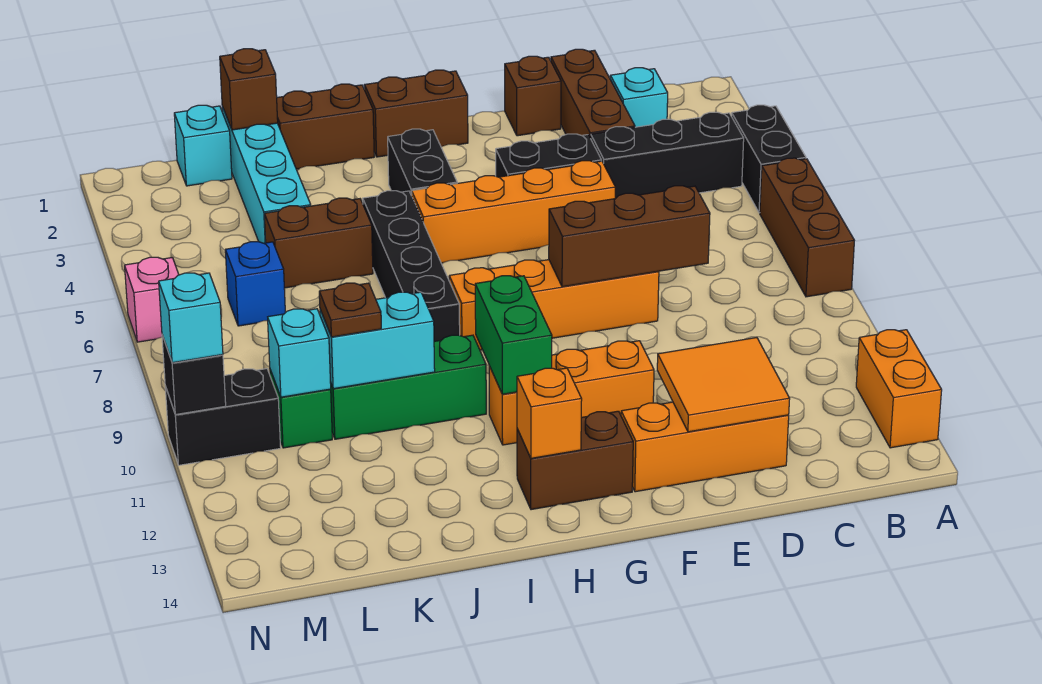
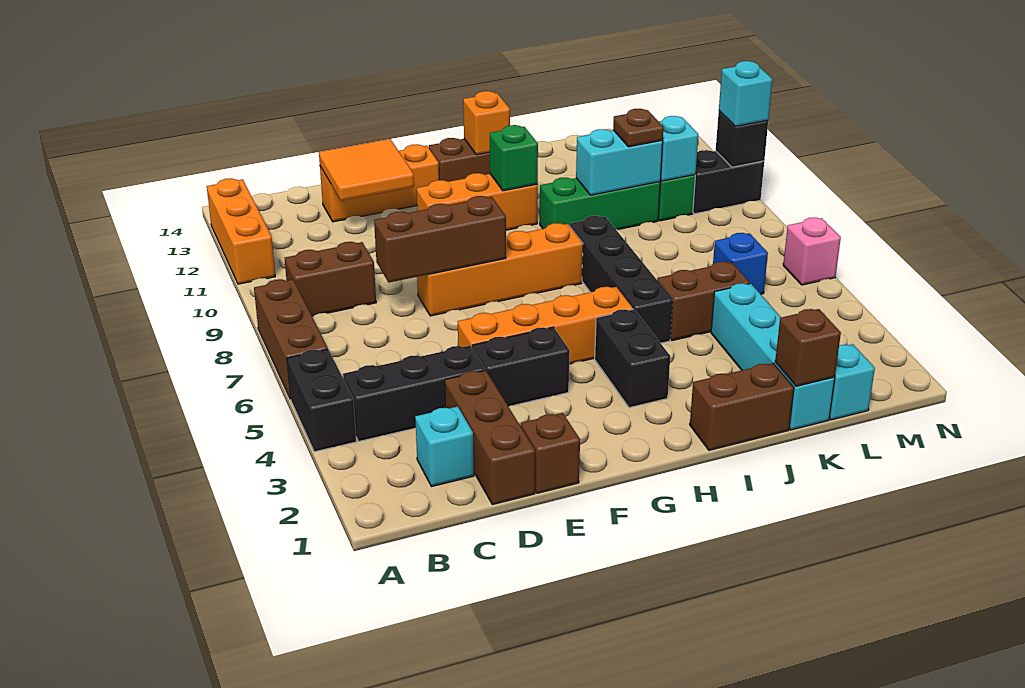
orange brick A12:A13 level 1 -> orange brick A11:A13 level 1
brown brick G1:H1 level 1 -> brown brick B9:C9 level 1
green brick H10:H11 level 2 -> green brick H11 level 2

